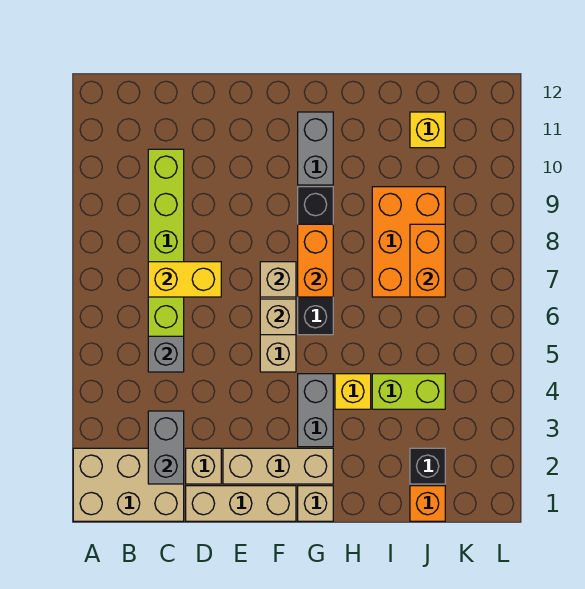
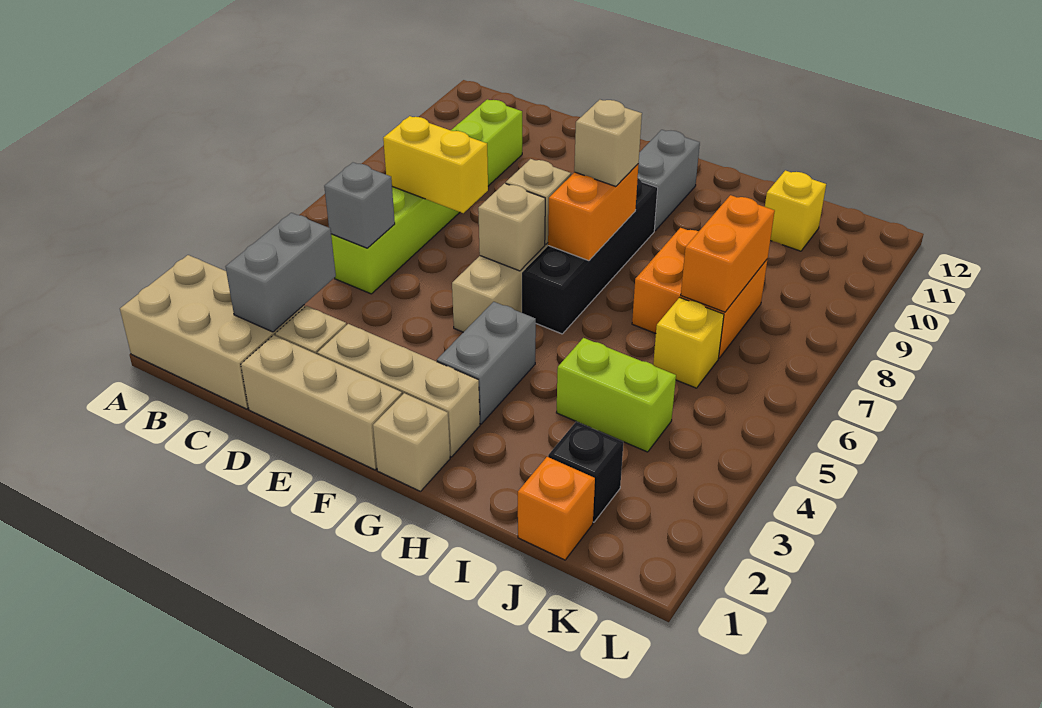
none -> tan brick G8 level 3
yellow brick H4 level 1 -> yellow brick J6 level 1
orange brick I7:J9 level 1 -> orange brick I7:J8 level 1

